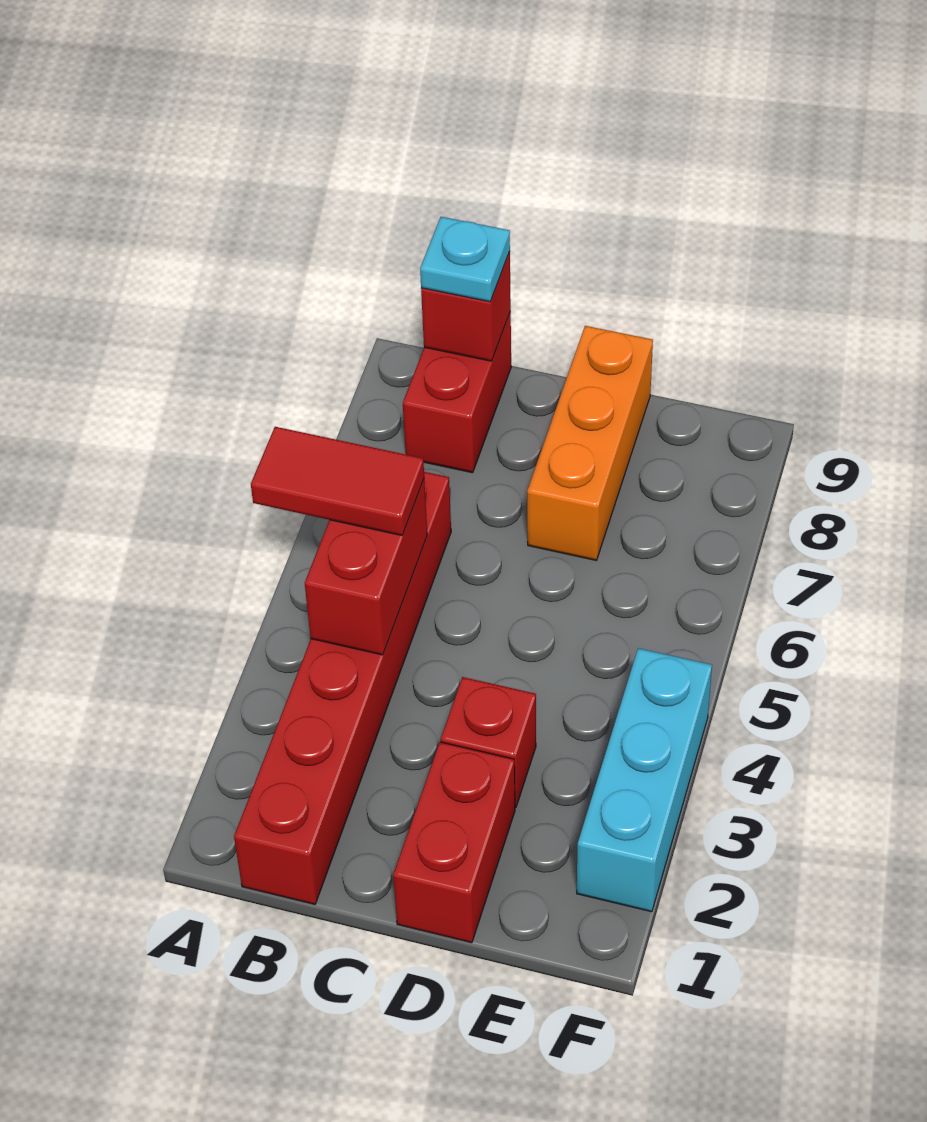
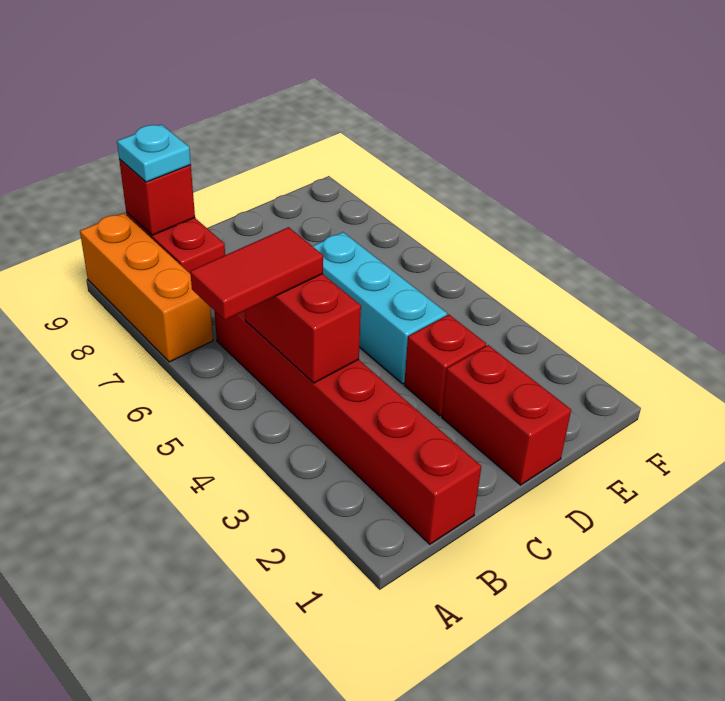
orange brick D7:D9 level 1 -> orange brick A7:A9 level 1
cyan brick F2:F4 level 1 -> cyan brick D4:D6 level 1

